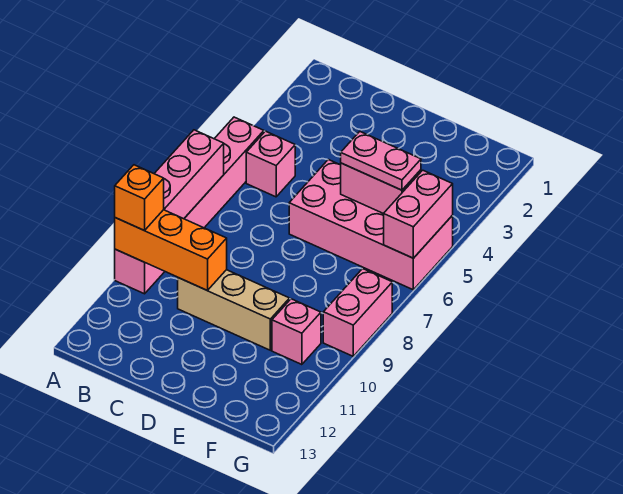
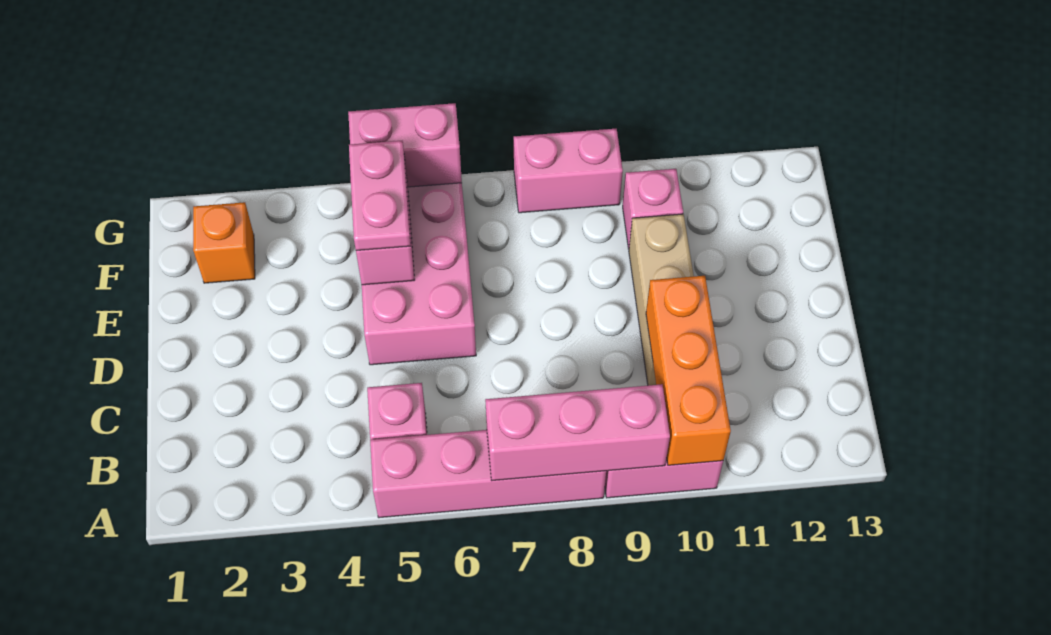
orange brick A10 level 3 -> orange brick F2 level 1

